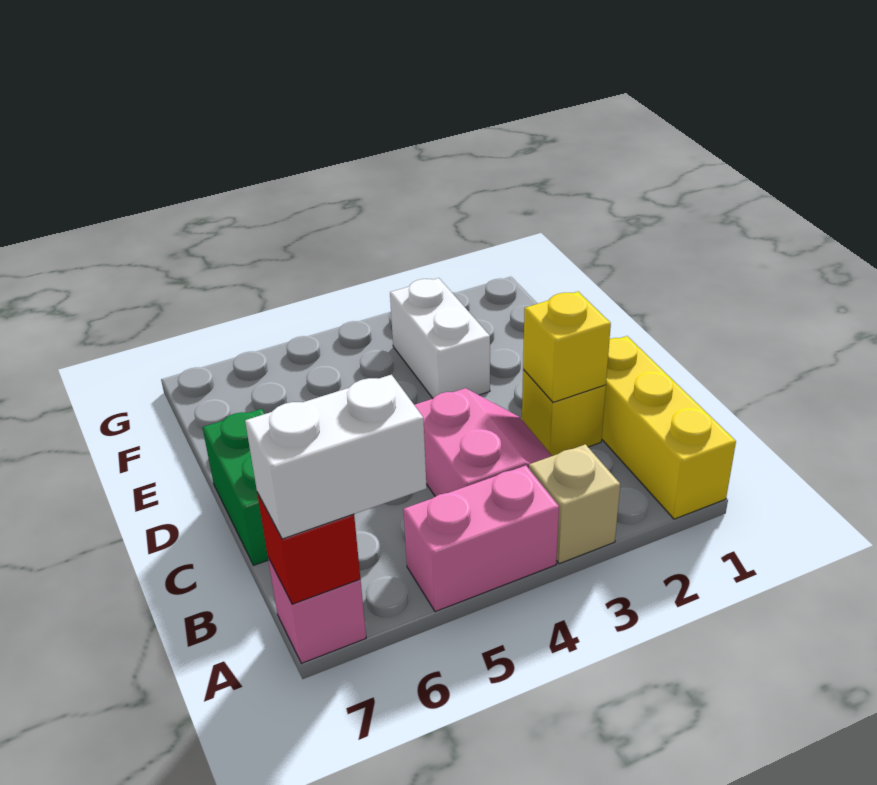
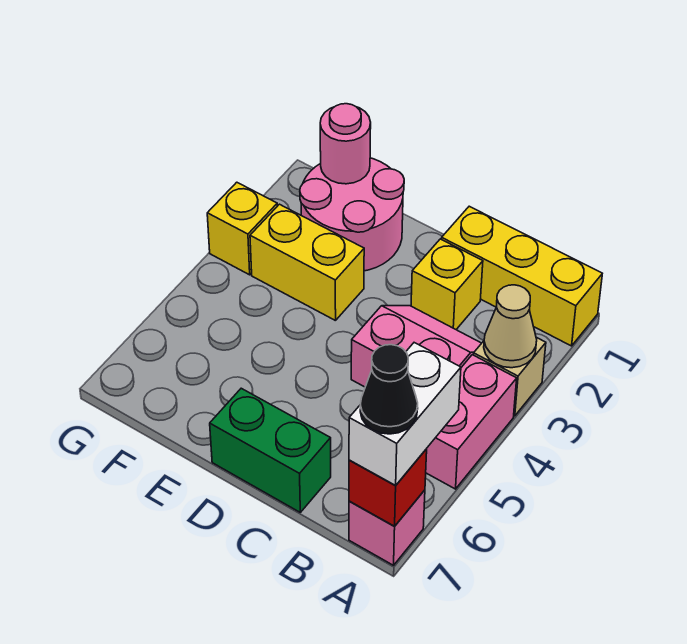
none -> tan cone A3 level 2
none -> black cone A7 level 4
yellow brick C2 level 2 -> yellow brick G3 level 1
none -> pink round brick E1:F2 level 1
white brick E3:F3 level 1 -> yellow brick E3:F3 level 1
none -> pink round brick F1 level 2

